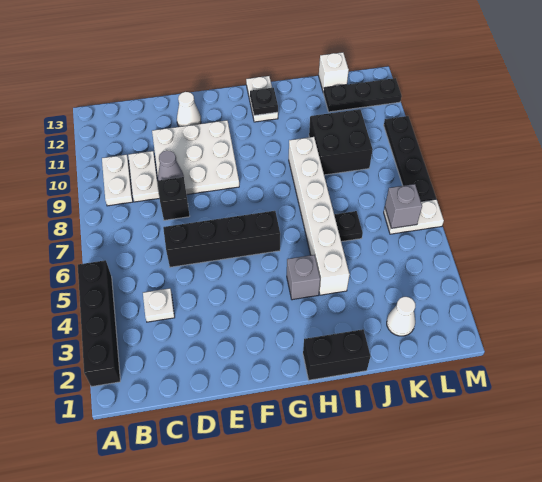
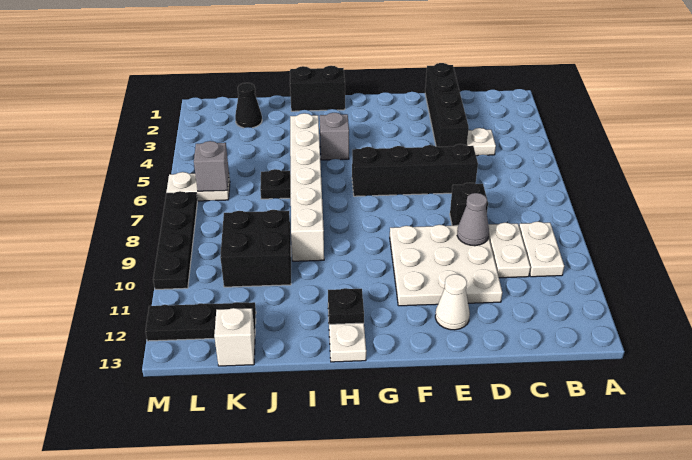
black brick A2:A5 level 1 -> black brick D1:D4 level 1
white cone K2 level 1 -> black cone K2 level 1

